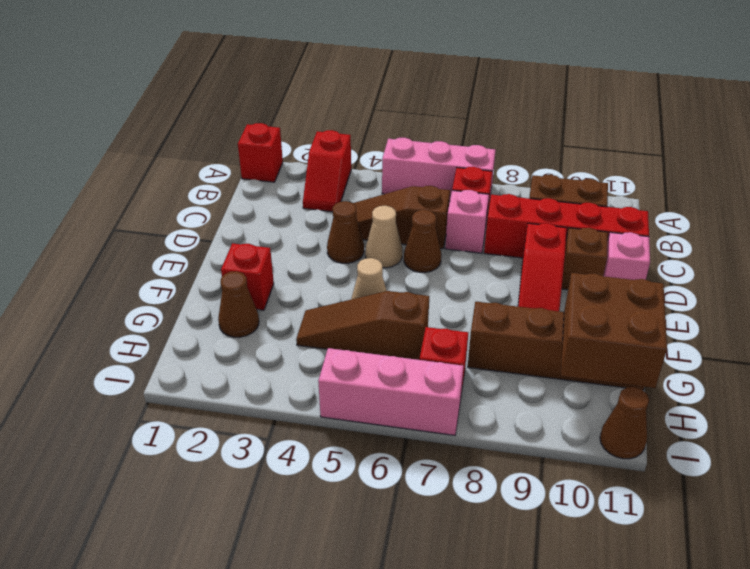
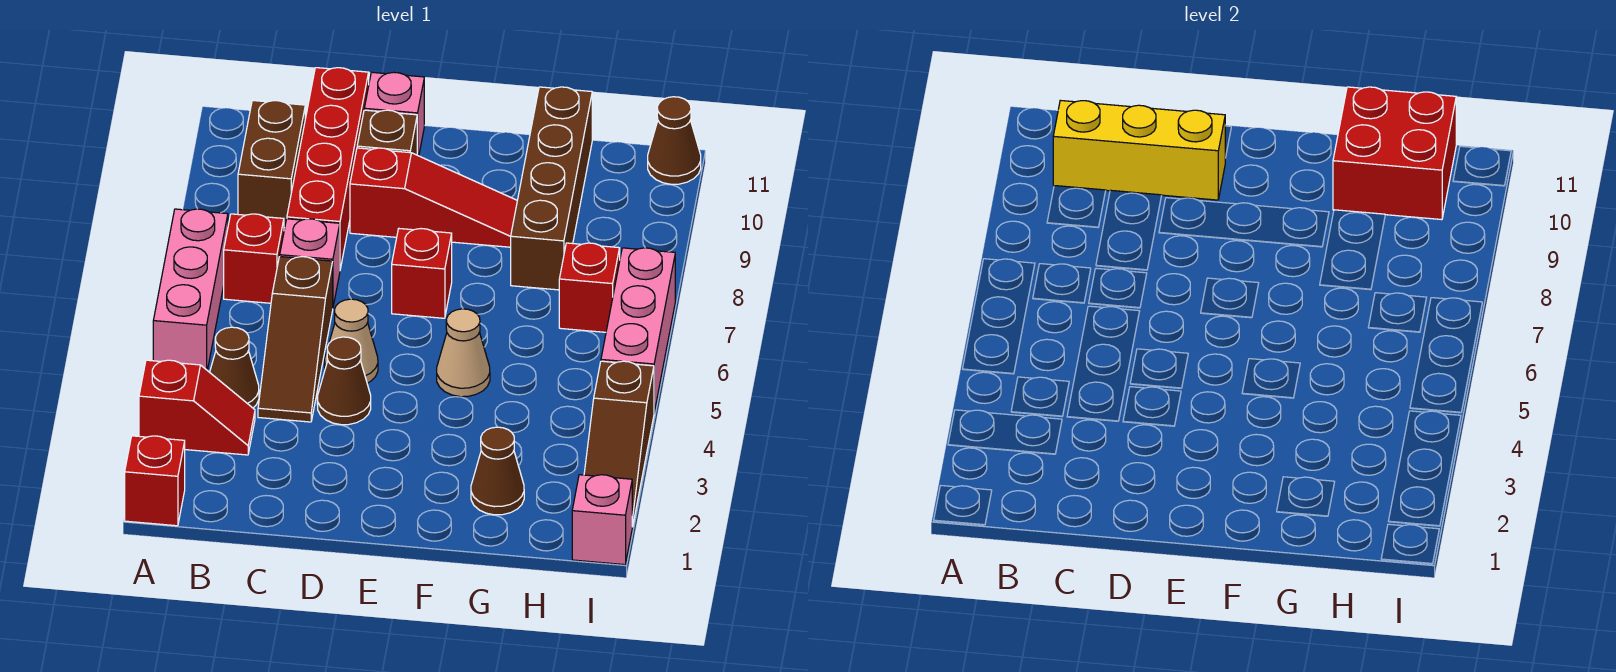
none -> yellow brick B10:D10 level 2
brown cone D6 level 1 -> brown cone B4 level 1
red brick F2 level 1 -> red brick E7 level 1
brown slope G4:G6 level 1 top 6 -> brown slope I2:I4 level 1 top 4
brown brick G10:H11 level 2 -> red brick G10:H11 level 2
none -> pink brick I1 level 1

